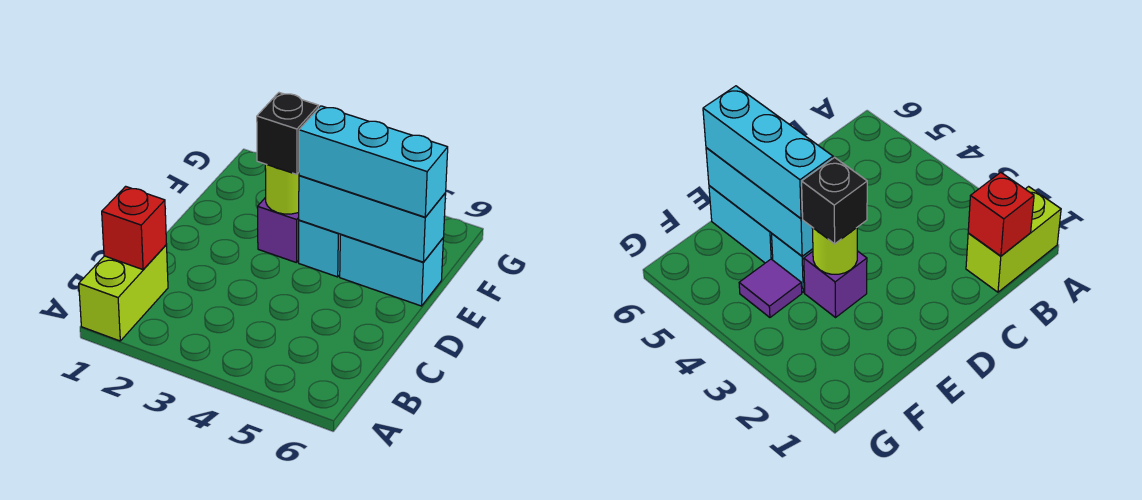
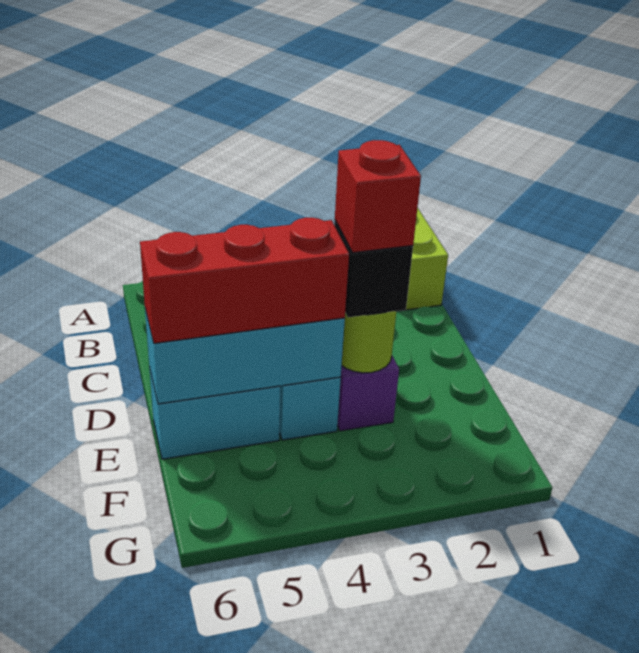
red brick B1 level 2 -> red brick E3 level 4
cyan brick E4:E6 level 3 -> red brick E4:E6 level 3
purple tile F4 level 1 -> none

